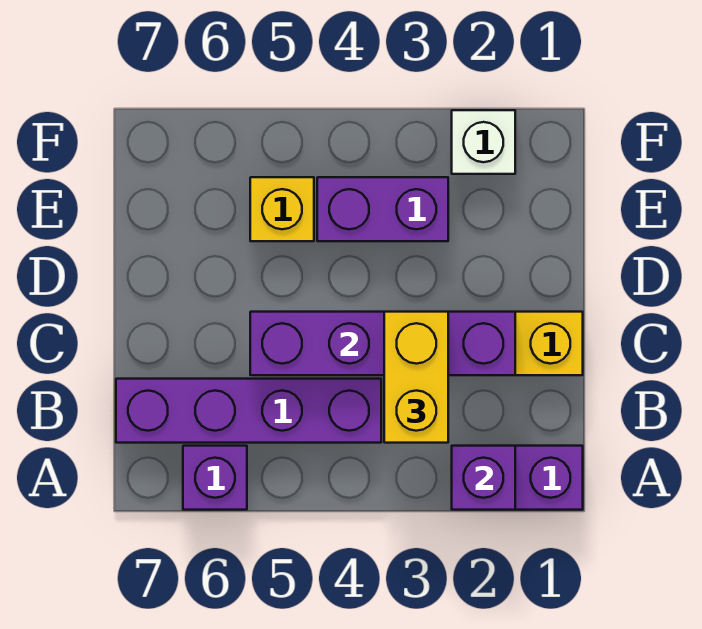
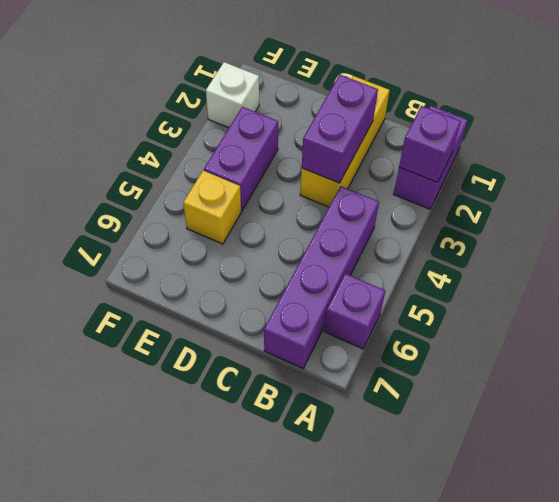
yellow brick B3:C3 level 3 -> none
purple brick C2:C5 level 2 -> purple brick C2:C3 level 2

